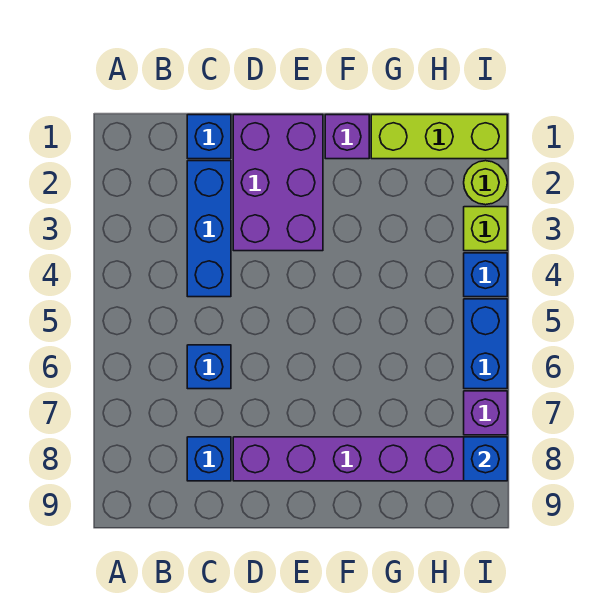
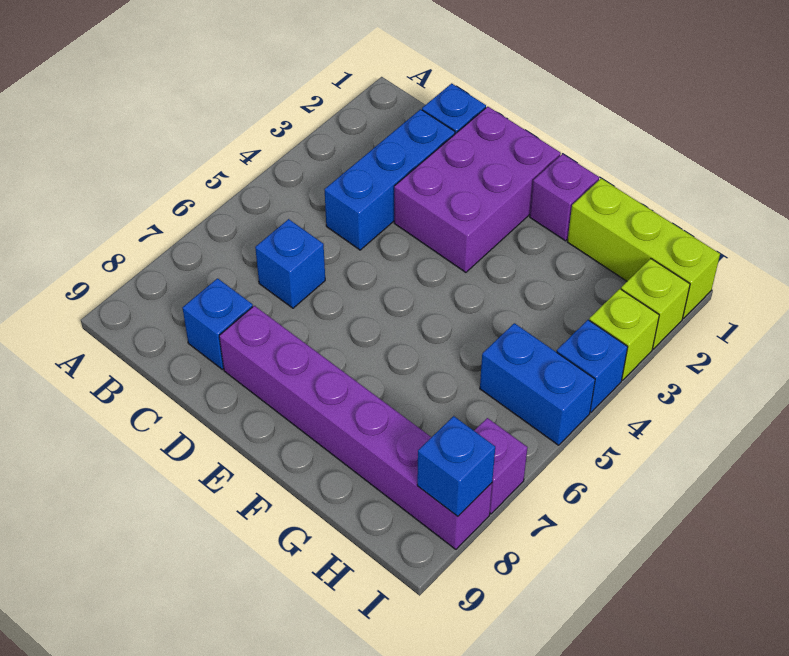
lime round brick I2 level 1 -> lime brick I2 level 1
blue brick I5:I6 level 1 -> blue brick H5:I5 level 1

